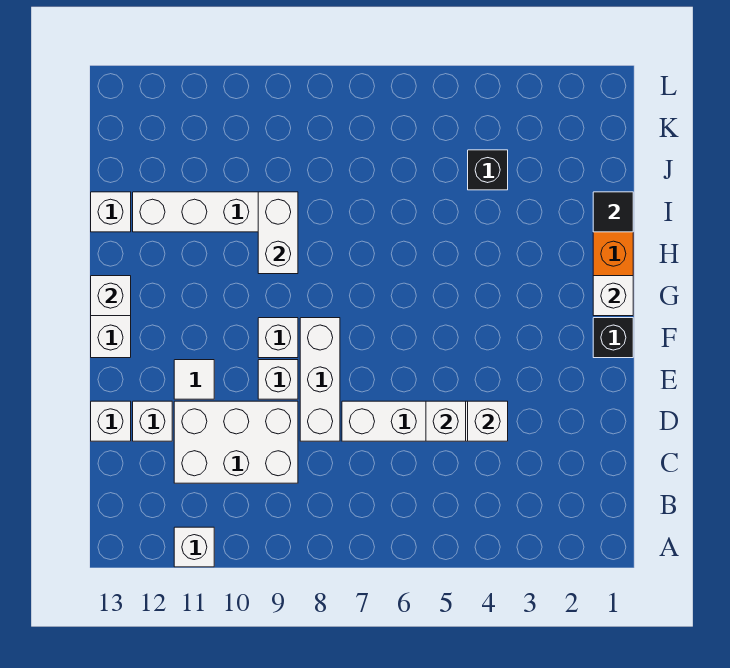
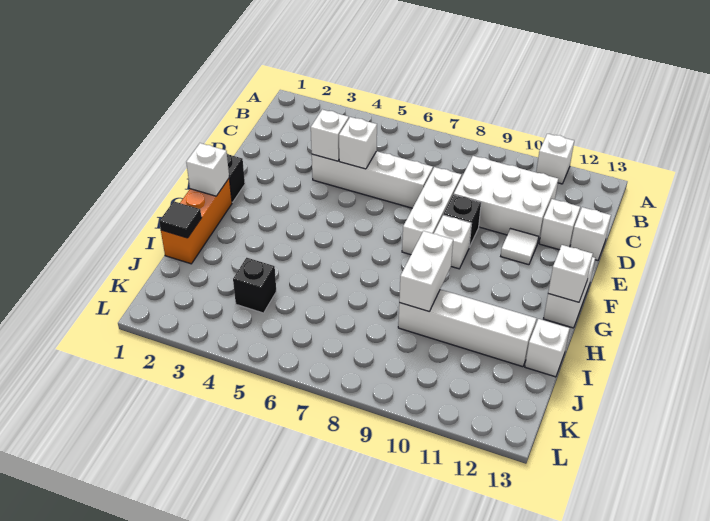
white brick E9 level 1 -> black brick E9 level 1

